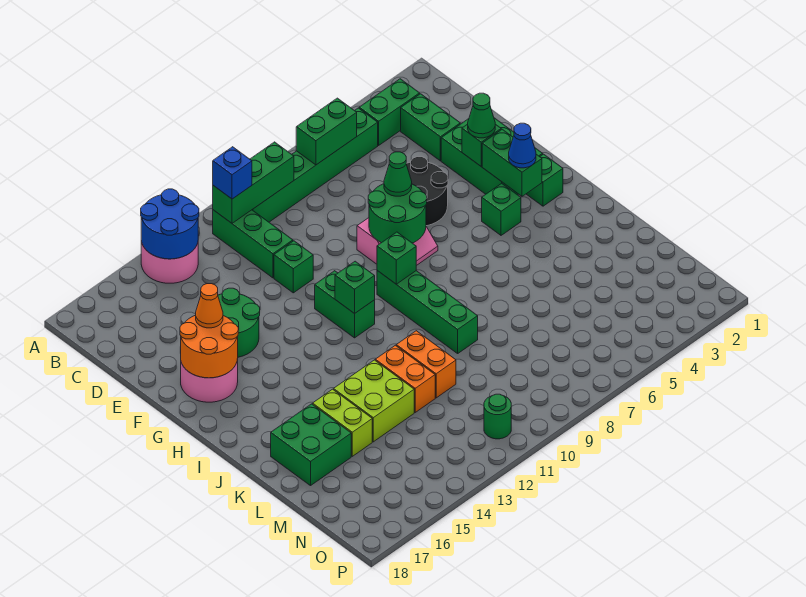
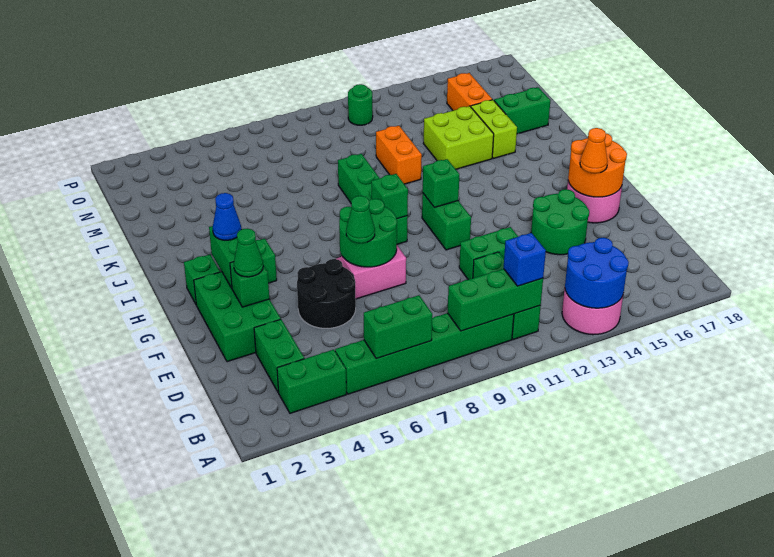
green brick E11 level 1 -> green brick E11:E12 level 1
orange brick K12:L12 level 1 -> orange brick M15:N15 level 1
green brick K16:L17 level 1 -> green brick L16:L17 level 1

